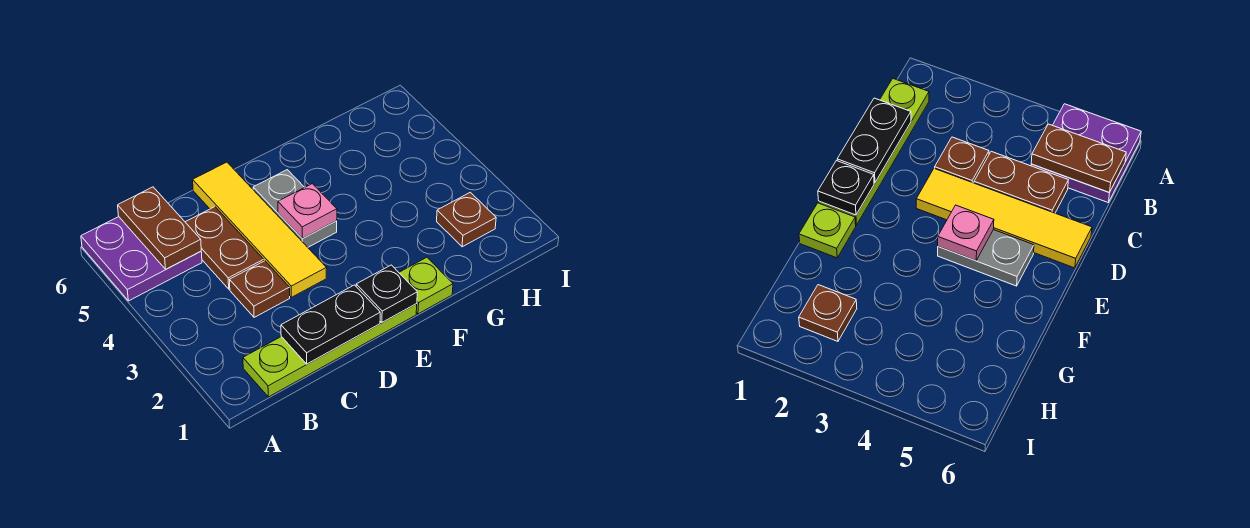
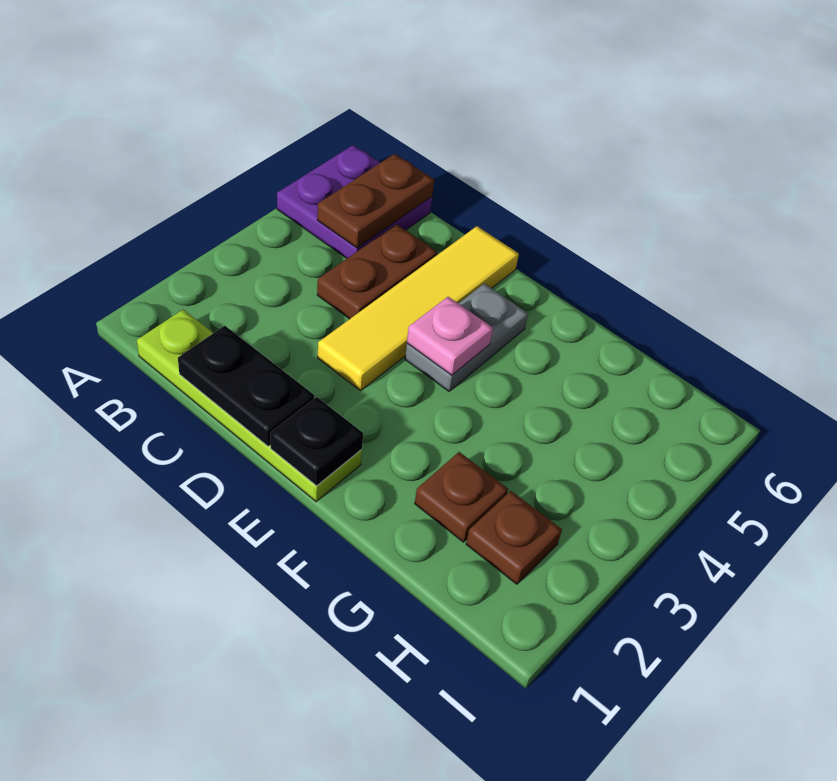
brown plate C3 level 1 -> brown plate G2 level 1
lime plate F1 level 1 -> none

